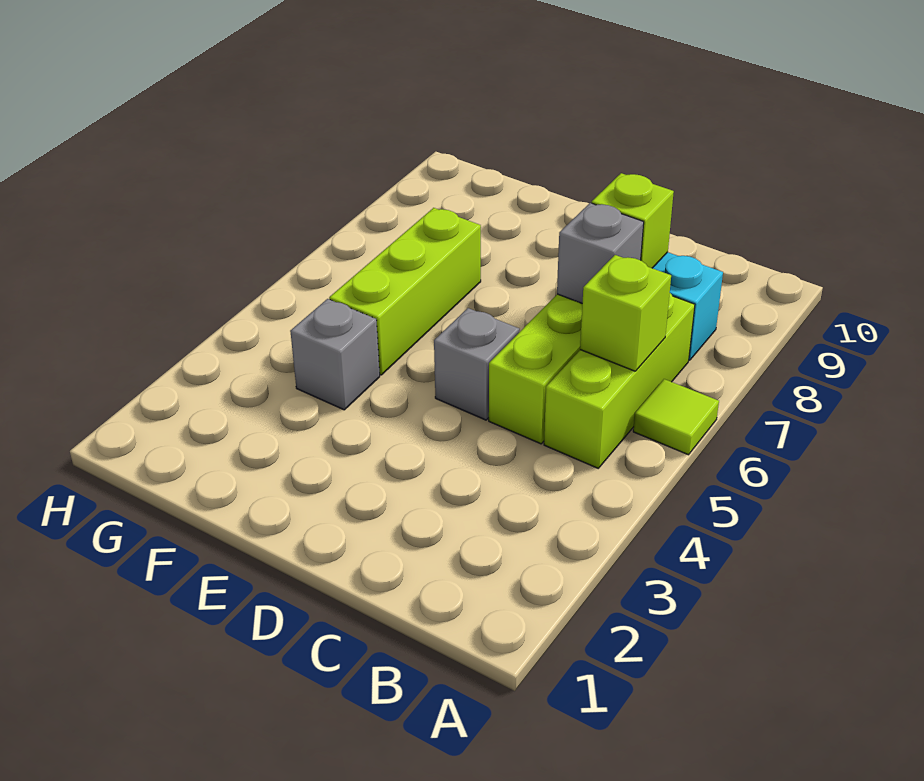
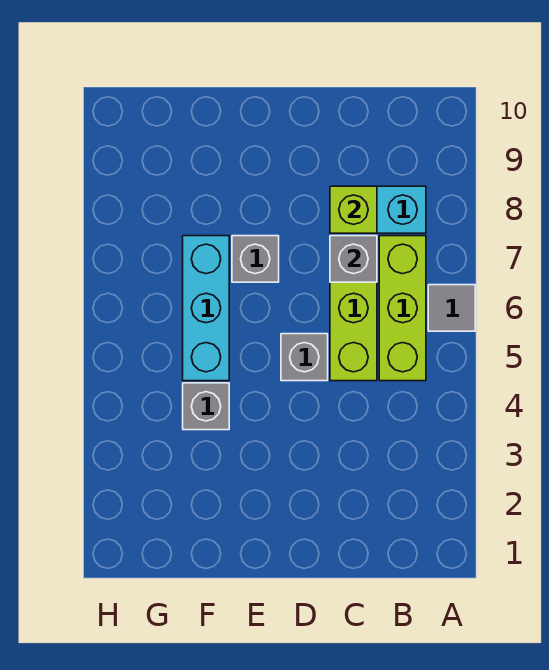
lime tile A6 level 1 -> grey tile A6 level 1
lime brick B6 level 2 -> none
none -> grey brick E7 level 1
lime brick F5:F7 level 1 -> cyan brick F5:F7 level 1

